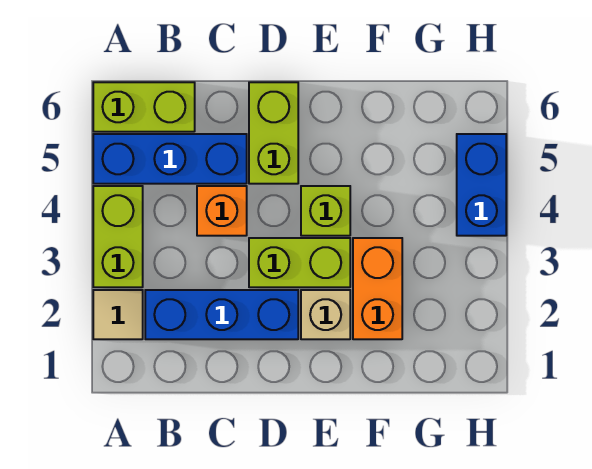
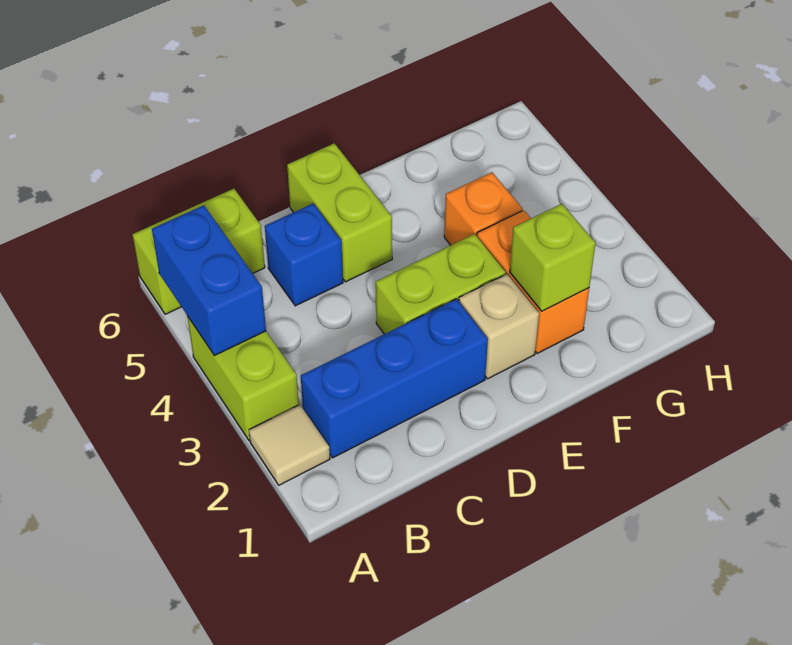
blue brick A5:C5 level 1 -> blue brick C5 level 1
orange brick C4 level 1 -> orange brick F4 level 1
lime brick E4 level 1 -> lime brick F2 level 2
blue brick H4:H5 level 1 -> blue brick A4:A5 level 2

